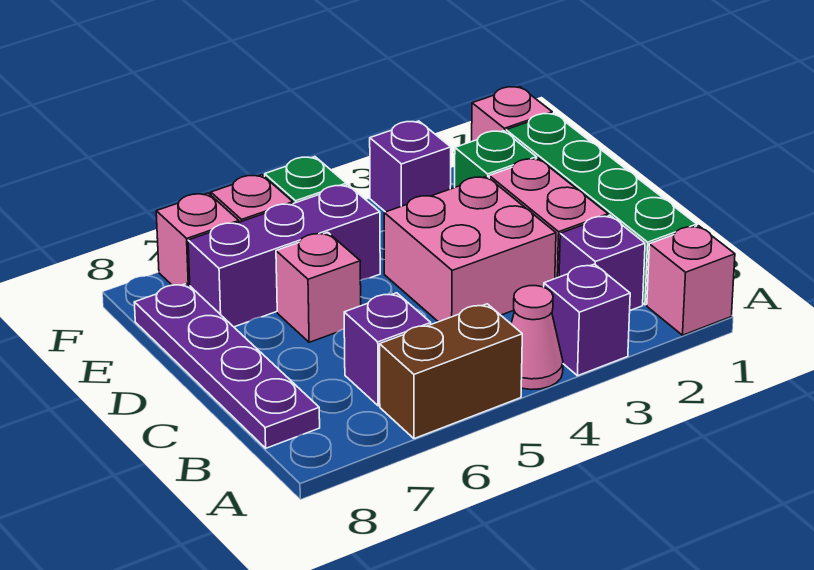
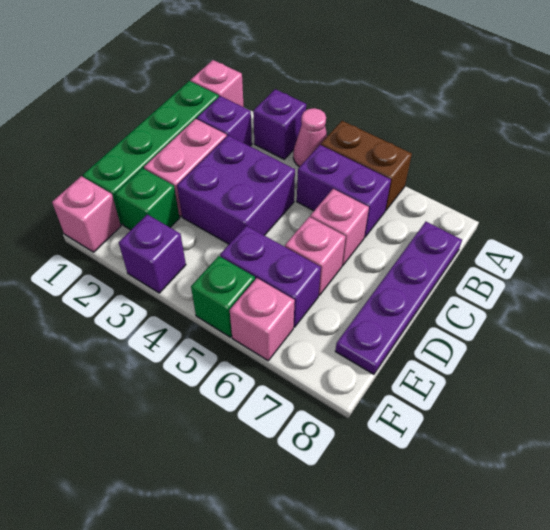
purple brick B6 level 1 -> purple brick B5:B6 level 1
pink brick C3:D4 level 1 -> purple brick C3:D4 level 1
purple brick E5:E7 level 1 -> purple brick E5:E6 level 1
pink brick F7 level 1 -> pink brick C6 level 1

